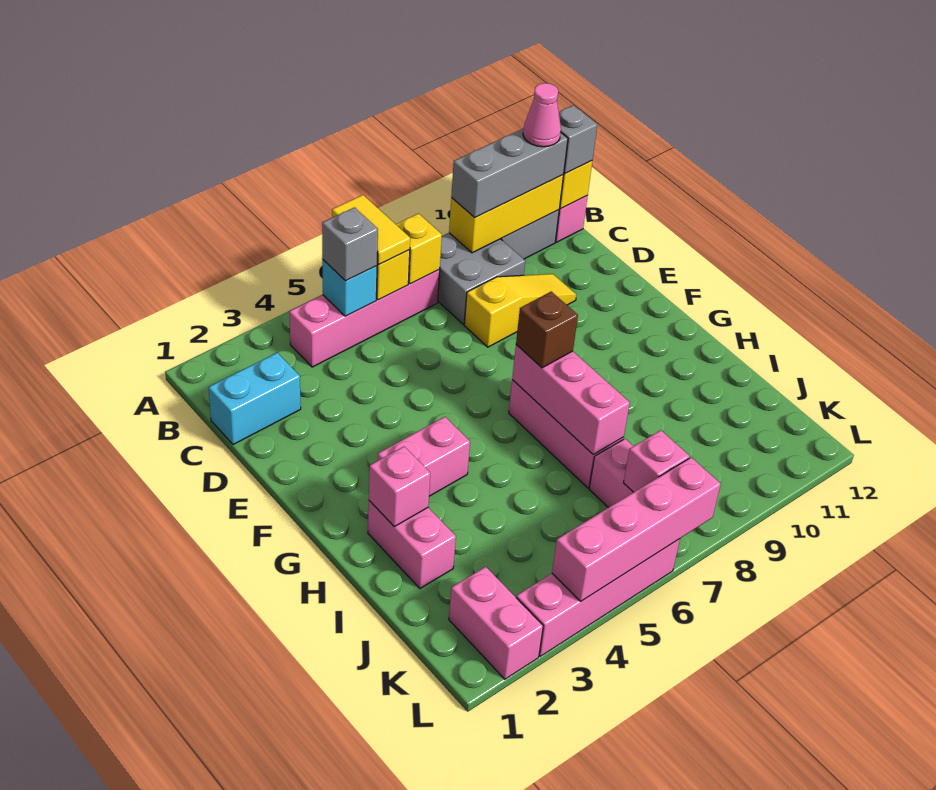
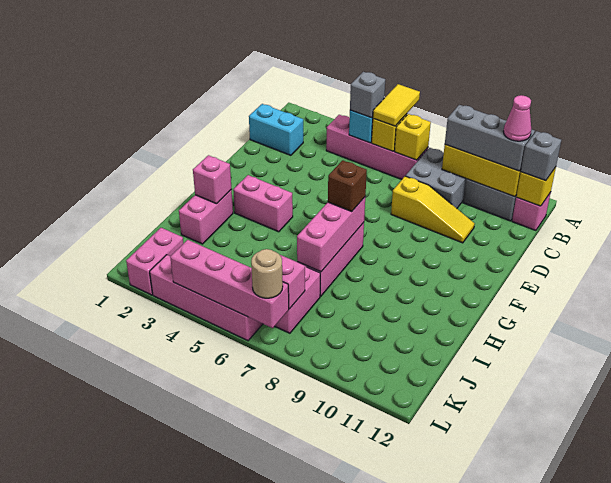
none -> tan round brick L7 level 3

